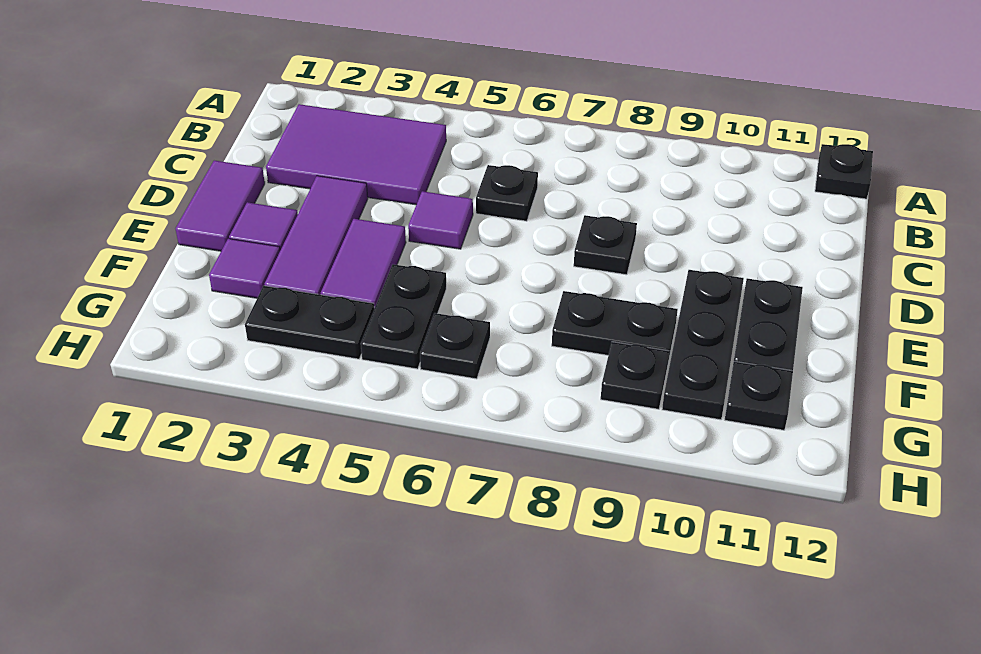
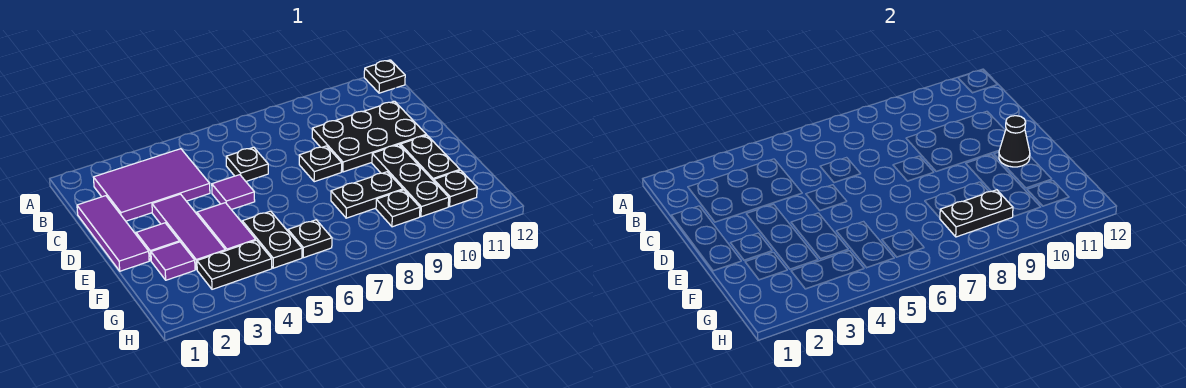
none -> black plate C9:D11 level 1
purple tile D1:E1 level 1 -> purple tile C1:E1 level 1
none -> black cone E11 level 2
none -> black plate G8:G9 level 2

